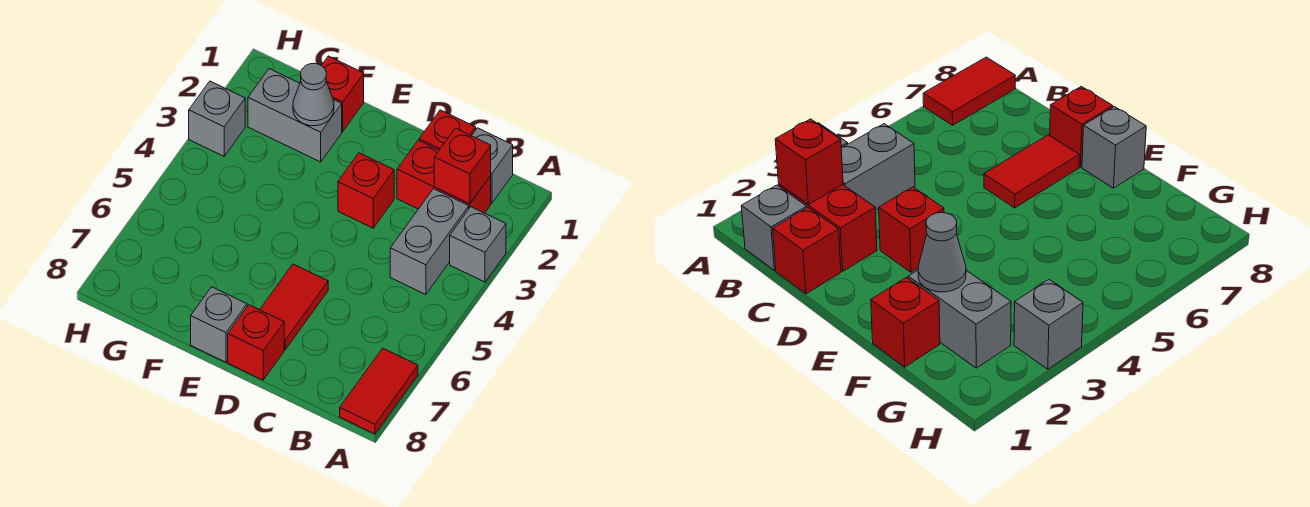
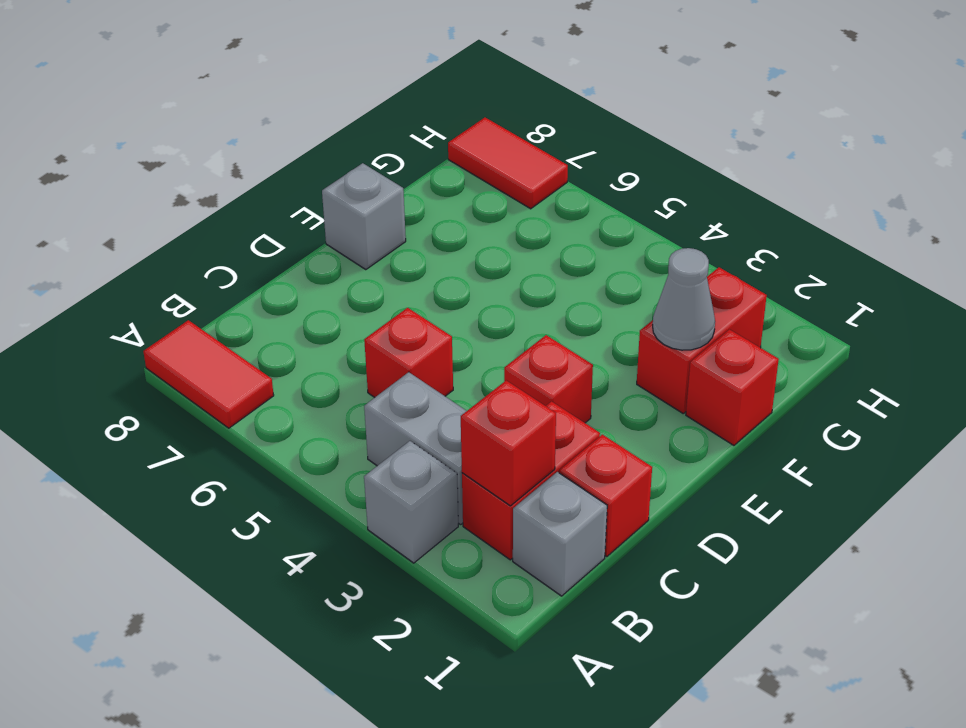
red tile D6:D7 level 1 -> red tile H7:H8 level 1
red brick D8 level 1 -> red brick C5 level 1
grey brick F2:G2 level 1 -> red brick F2:G2 level 1
grey brick H3 level 1 -> none

